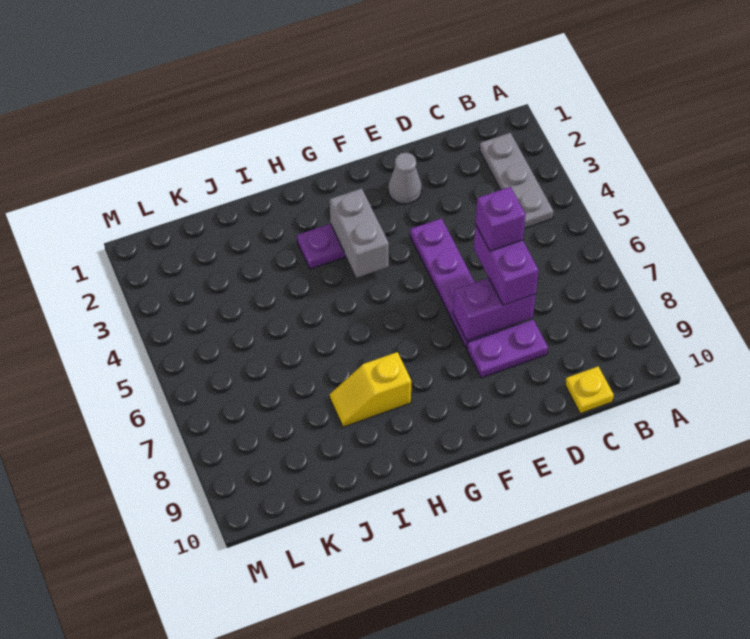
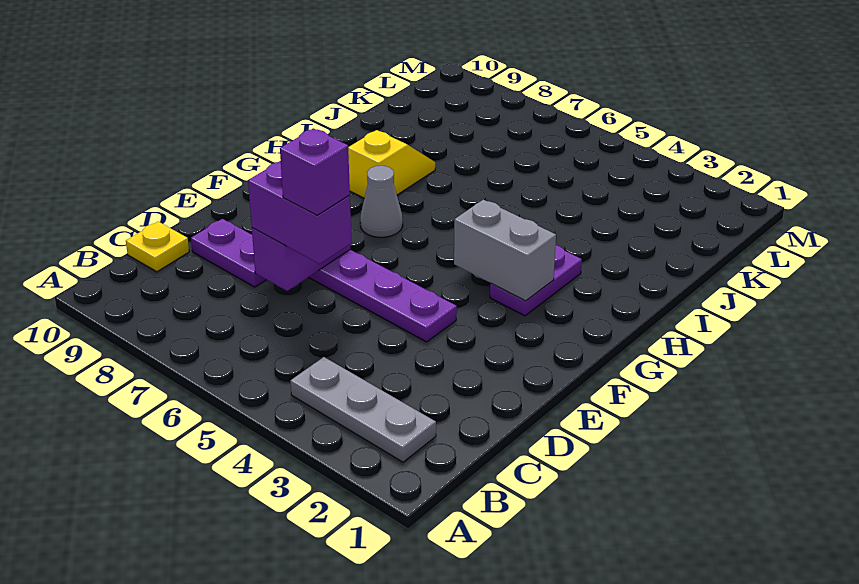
purple plate D8:E8 level 1 -> purple plate D8:D9 level 1
grey cone E2 level 1 -> grey cone G7 level 1

